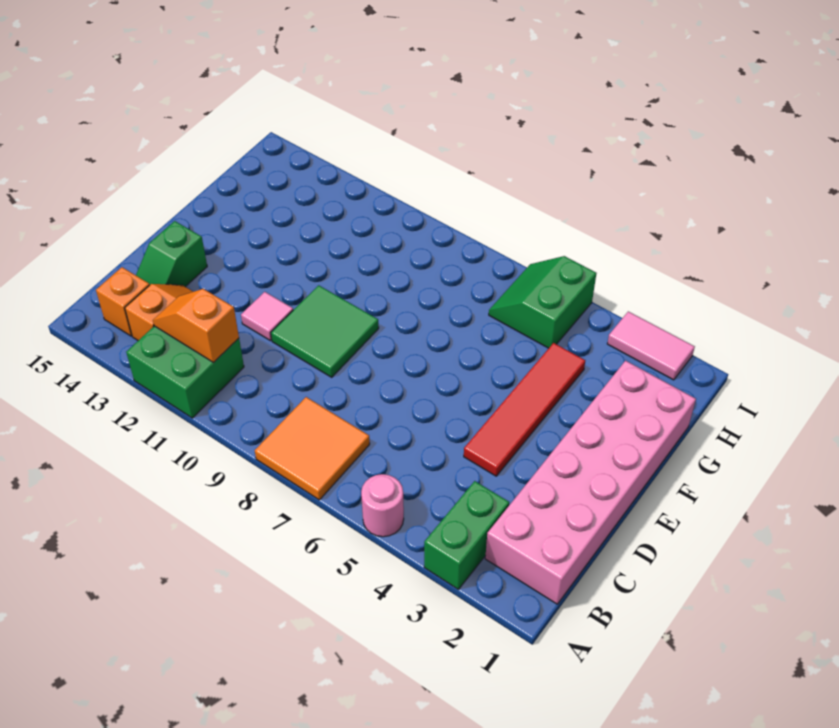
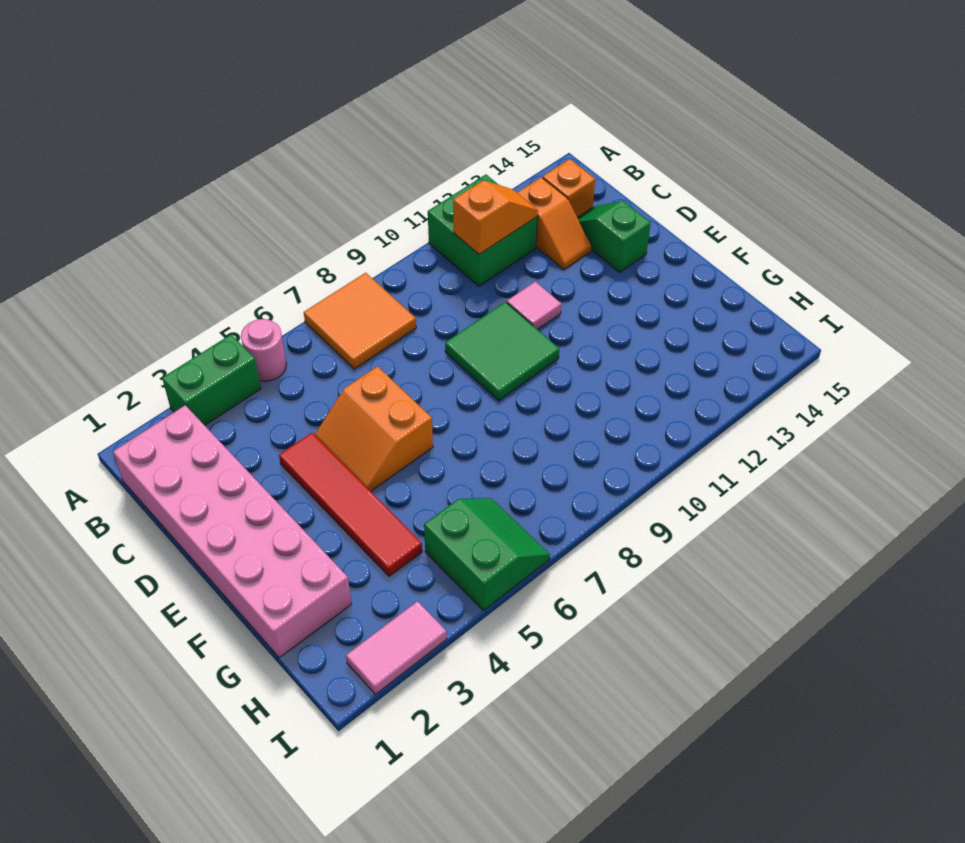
green brick A3:B3 level 1 -> green brick A3:A4 level 1
none -> orange slope D5:E6 level 1 top 6

